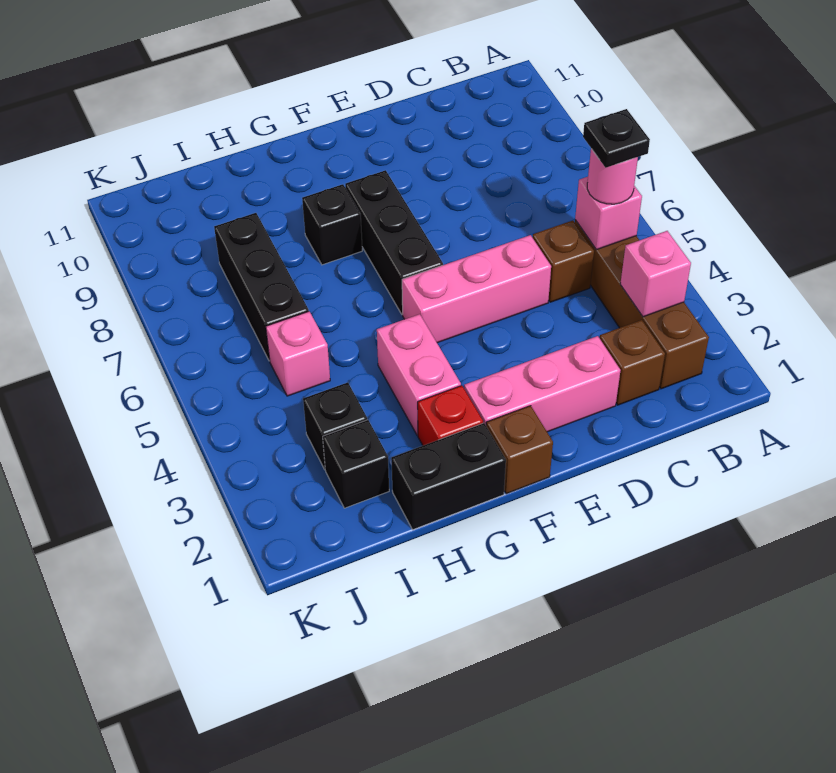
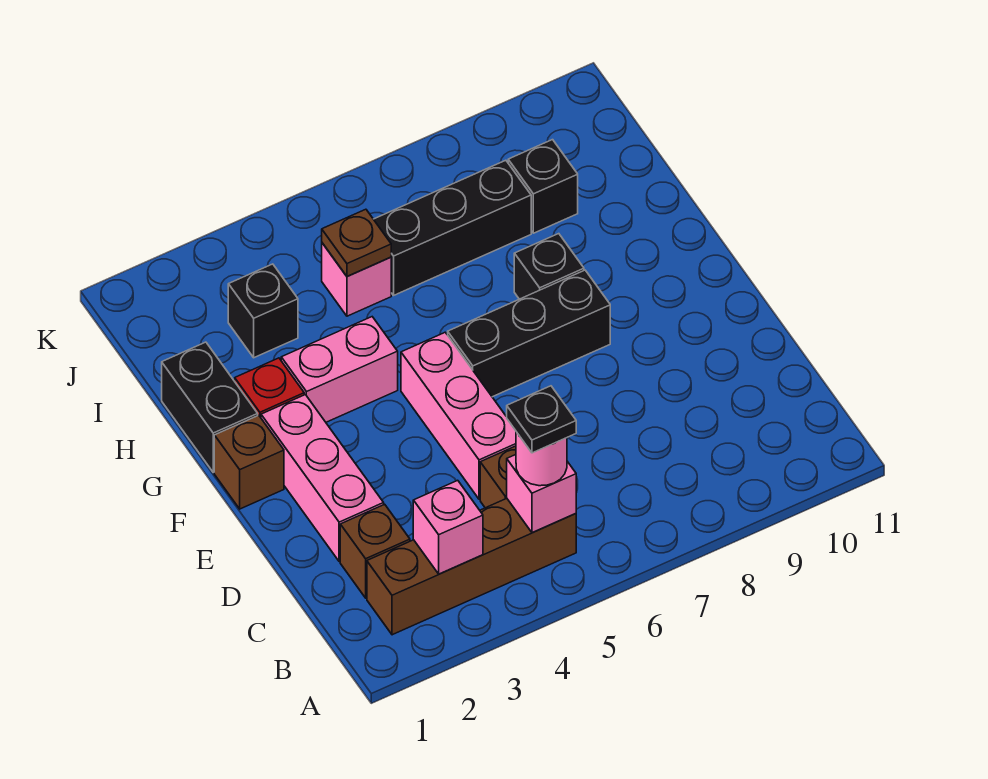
black brick I2 level 1 -> black brick I9 level 1
none -> brown plate I5 level 2

